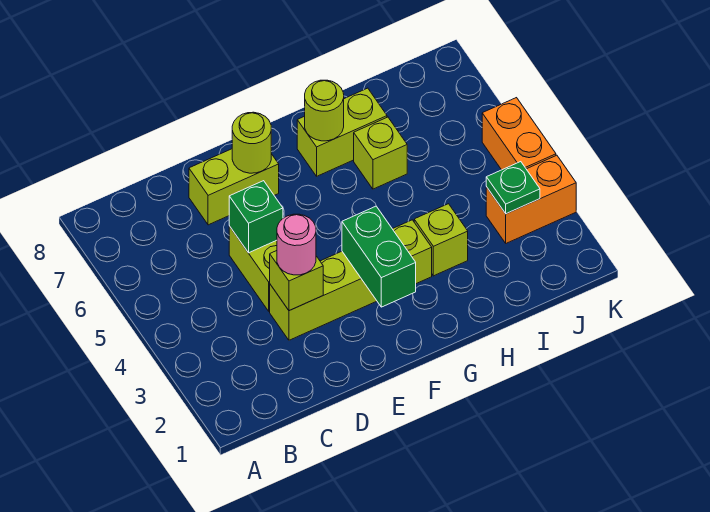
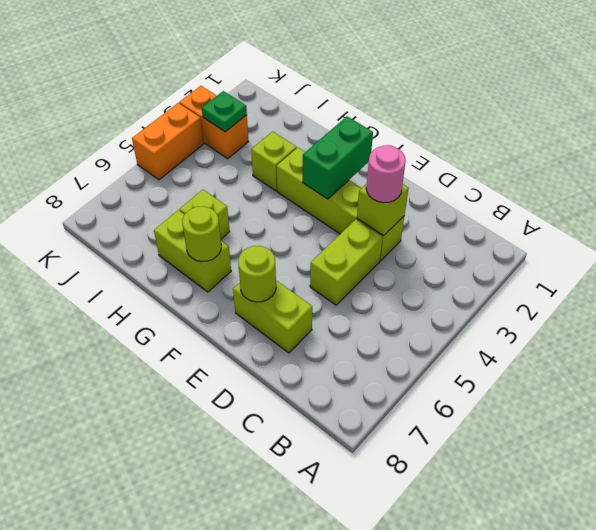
green brick D5 level 2 -> none

